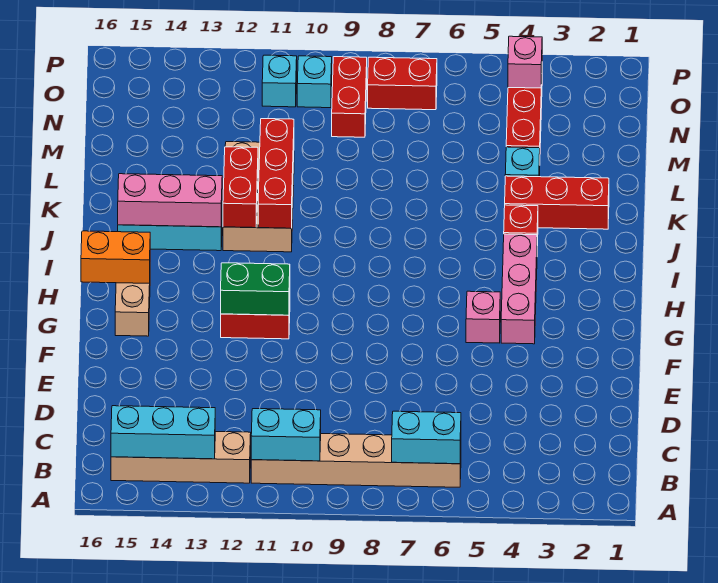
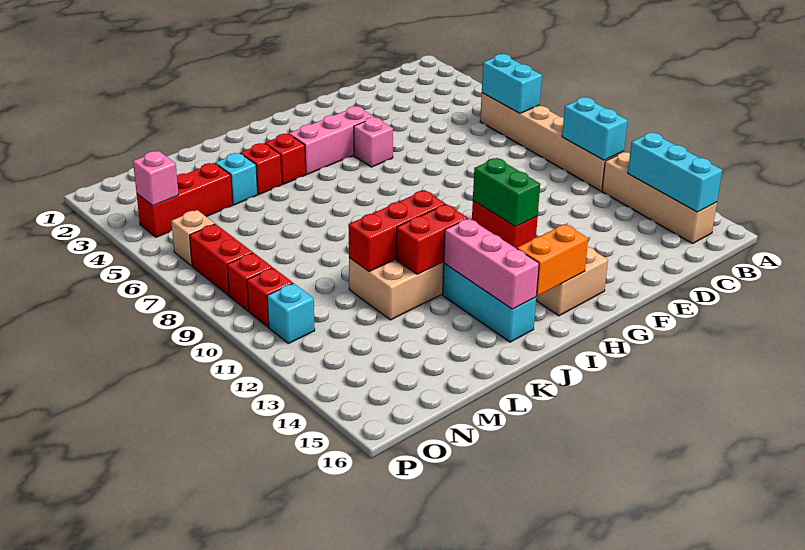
orange brick H15:H16 level 2 -> orange brick H15:I15 level 2
red brick K2:K4 level 1 -> red brick K4 level 1
red brick N9:O9 level 1 -> red brick O9 level 1
none -> tan brick O6 level 1
cyan brick O10 level 1 -> red brick O10 level 1

